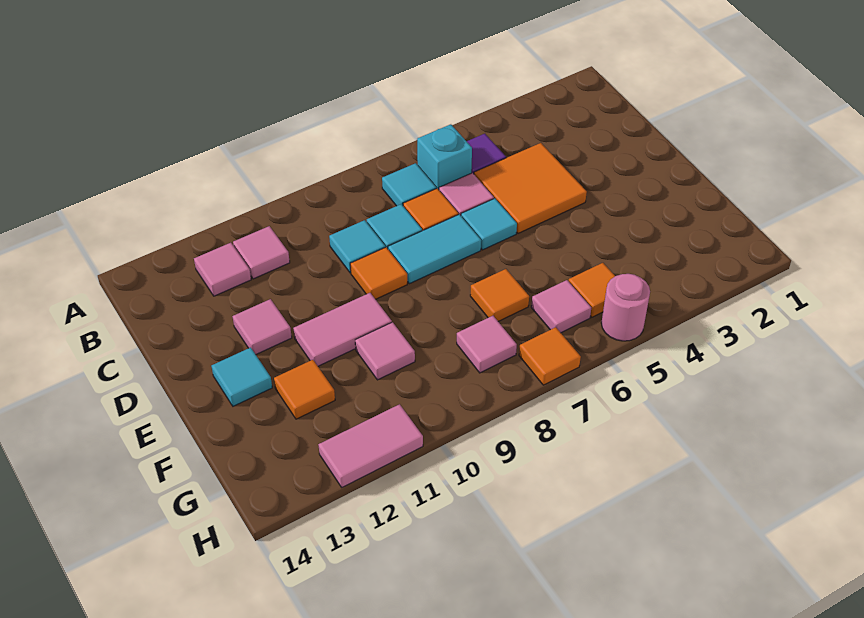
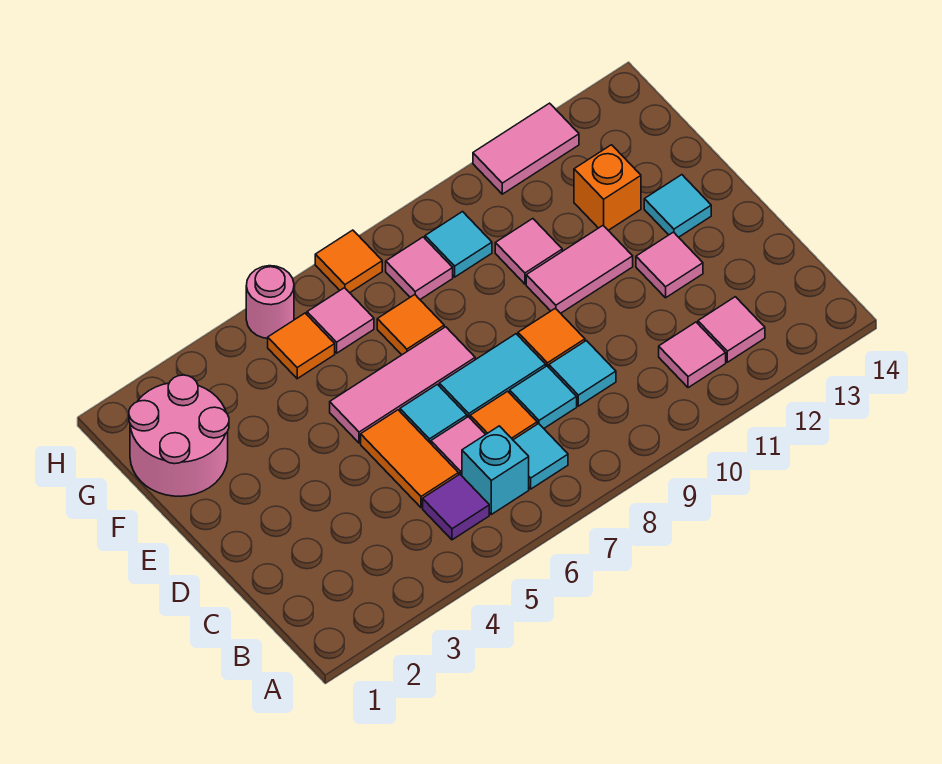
orange tile C4:D5 level 1 -> orange tile C5:D5 level 1
none -> pink tile E5:E7 level 1
none -> pink round brick F1:G2 level 1
orange tile F12 level 1 -> orange brick F12 level 1
none -> cyan tile G9 level 1

